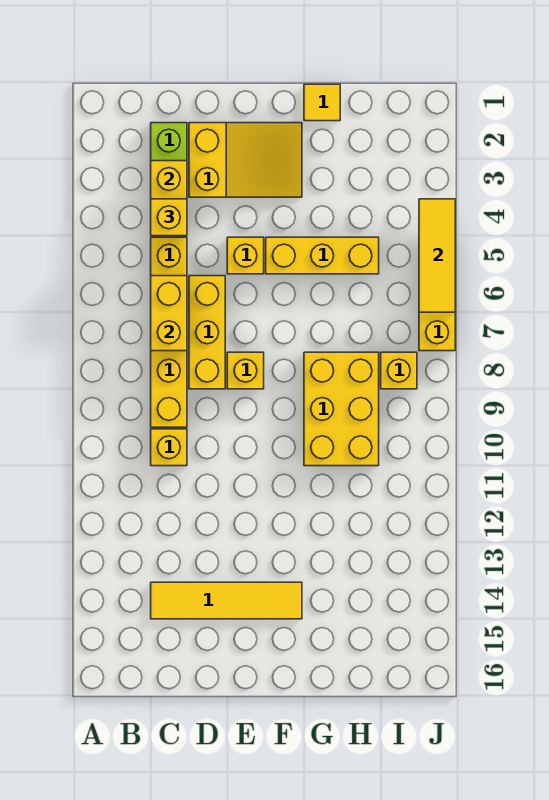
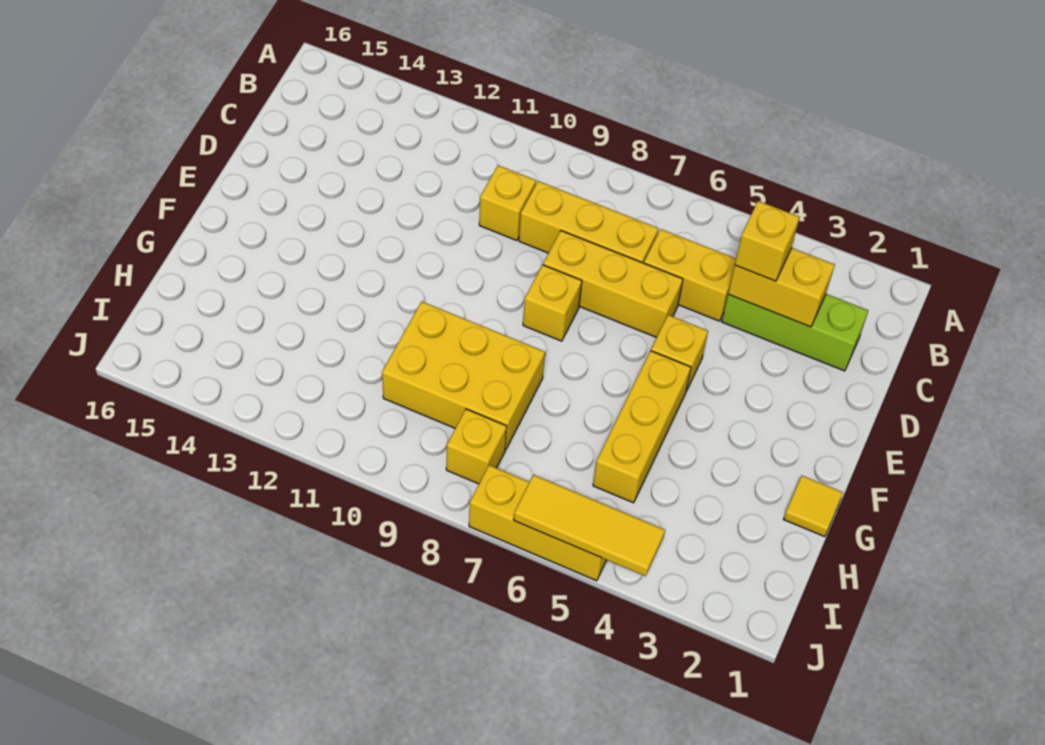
yellow brick C6:C7 level 2 -> none
yellow tile C14:F14 level 1 -> none
yellow slope D2:F3 level 1 top D -> none

